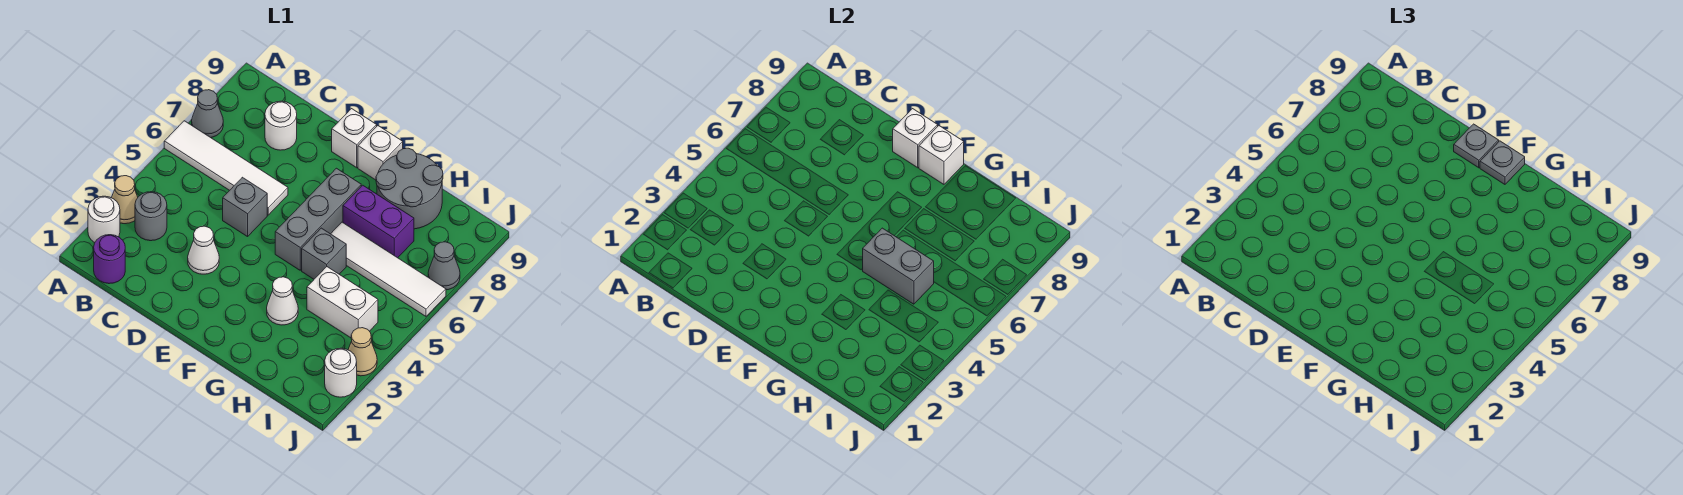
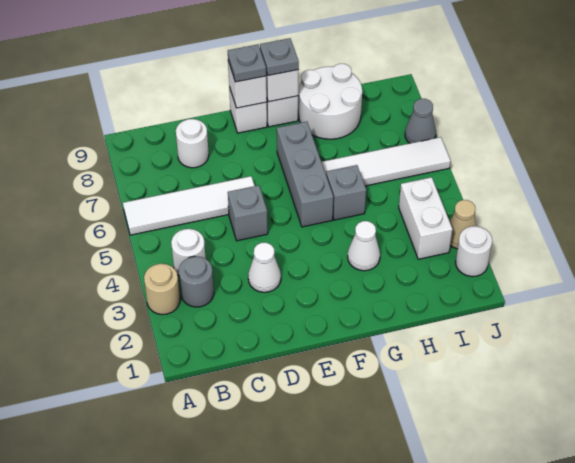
white round brick A2 level 1 -> white round brick B4 level 1
tan cone A3 level 1 -> tan round brick A3 level 1
grey cone A7 level 1 -> none
purple round brick B1 level 1 -> none
grey brick G5:H5 level 2 -> none
purple brick G7:H7 level 1 -> none
grey round brick G8:H9 level 1 -> white round brick G8:H9 level 1
white brick H4:I4 level 1 -> white brick I3:I4 level 1

